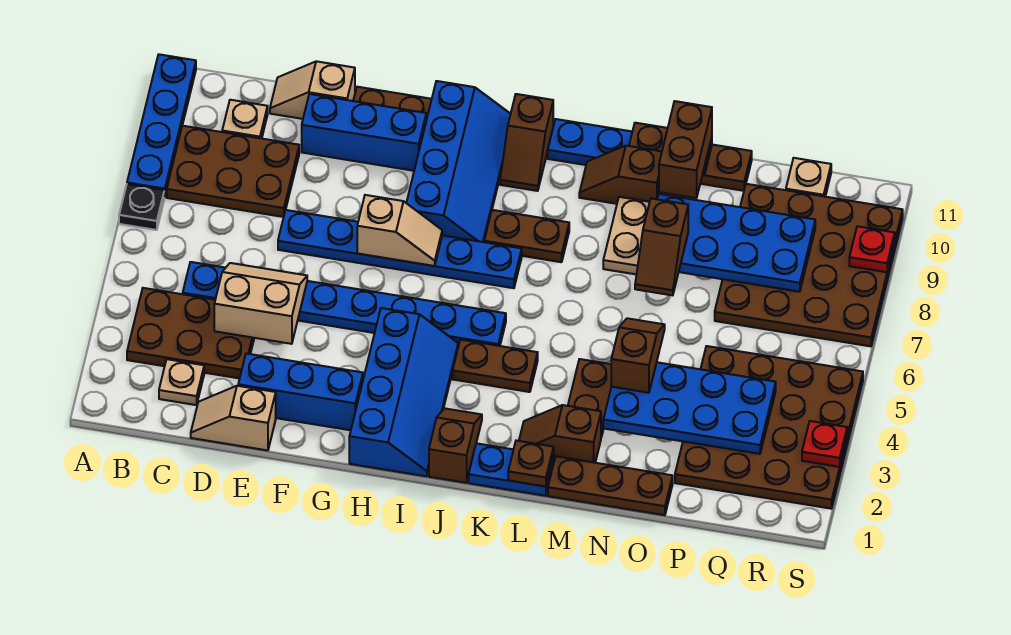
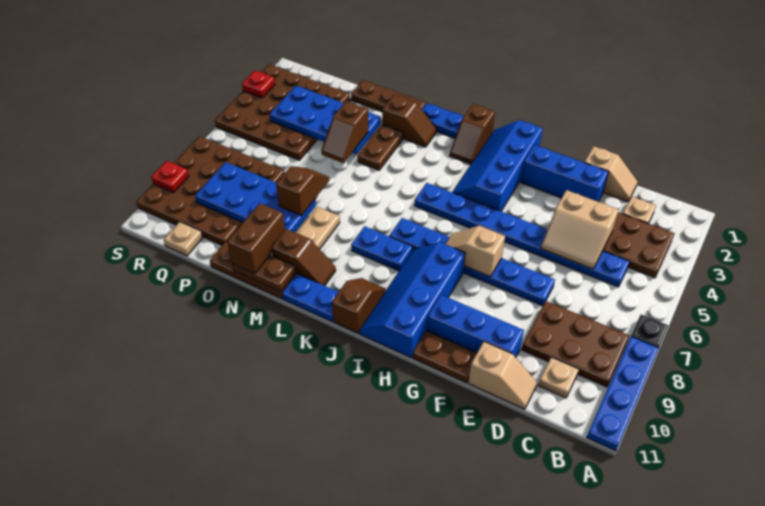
brown plate J4:K4 level 1 -> none
brown plate J8:K8 level 1 -> blue plate J8:K8 level 1
brown plate L1 level 2 -> none

